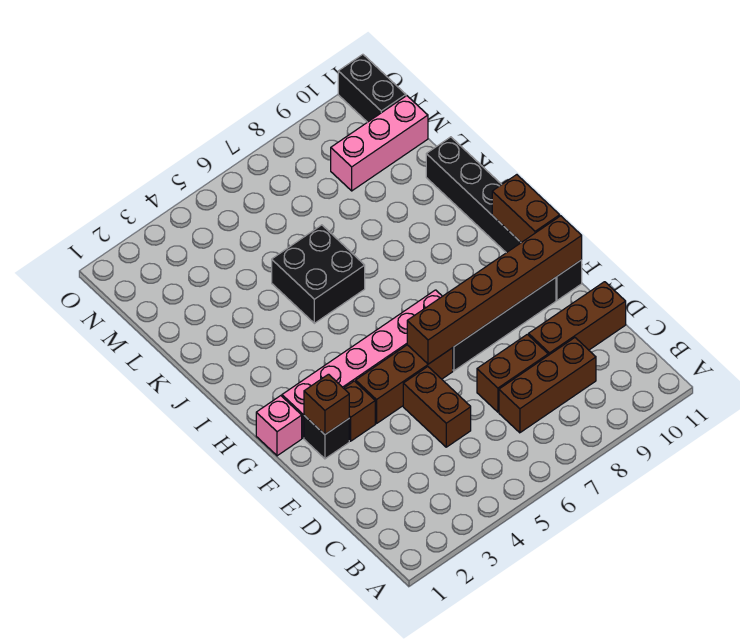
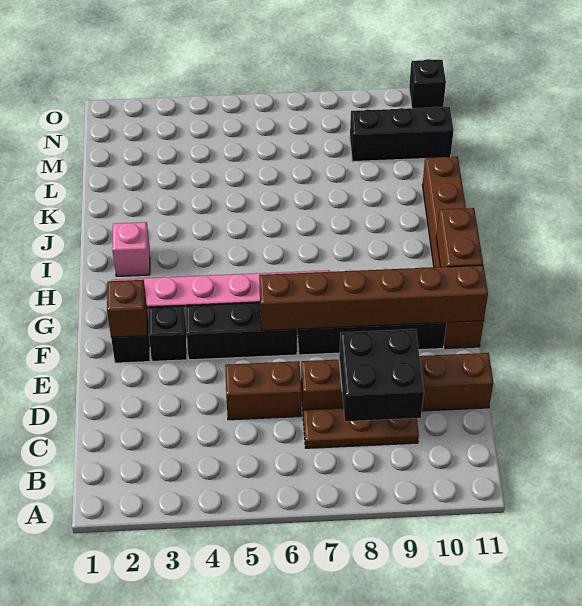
brown brick C7:C9 level 1 -> brown plate C7:C9 level 1
brown brick D5:E5 level 1 -> brown brick D5:D6 level 1
brown brick F3 level 1 -> black brick F3 level 1
brown brick F4:F6 level 1 -> black brick F4:F6 level 1
black brick F11:K11 level 1 -> brown brick F11:K11 level 1
pink brick G1 level 1 -> pink brick I2 level 1
black brick J5:K6 level 1 -> black brick C8:D9 level 2
pink brick M9:M11 level 1 -> black brick M9:M11 level 1
black brick N11:O11 level 1 -> black brick O11 level 1

